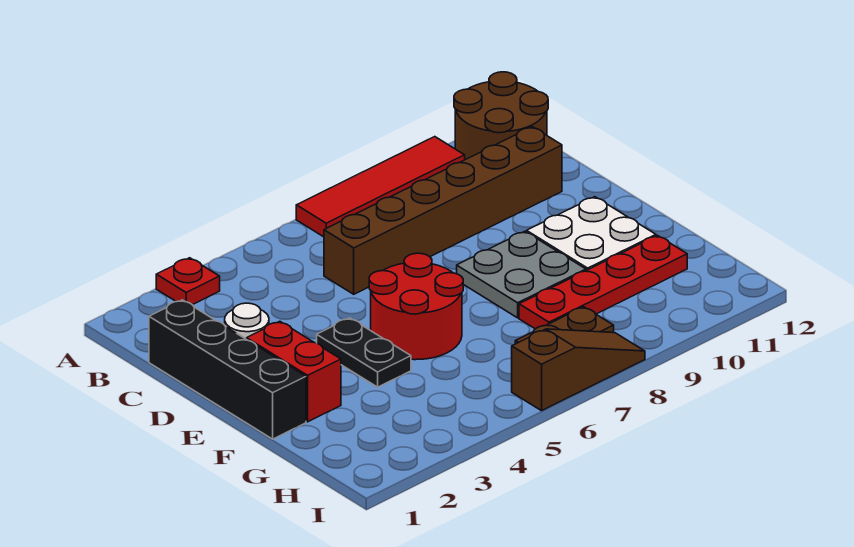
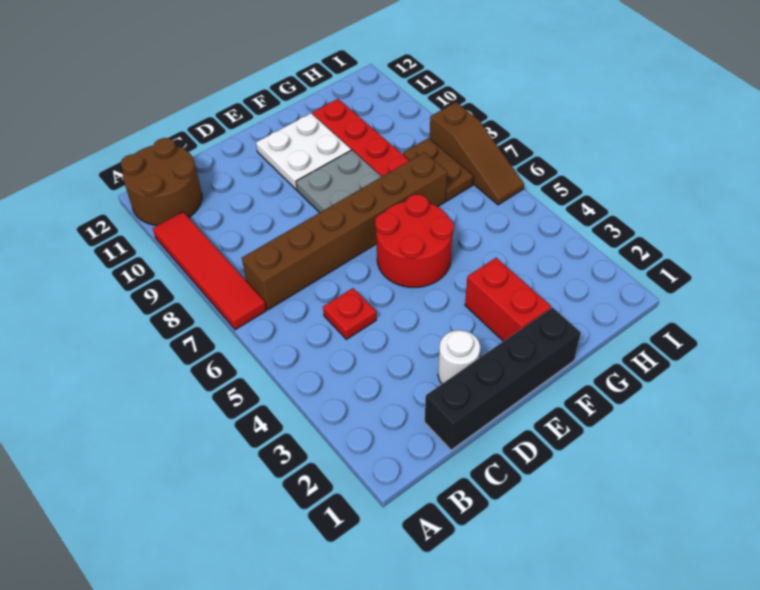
red plate A3 level 1 -> red plate C5 level 1
brown brick C6:C11 level 1 -> brown brick B7:G7 level 1
red brick E2:F2 level 1 -> red brick F2:F3 level 1
black plate E4:F4 level 1 -> none
brown slope I6:I8 level 1 top 6 -> brown slope I6:I8 level 1 top 8

